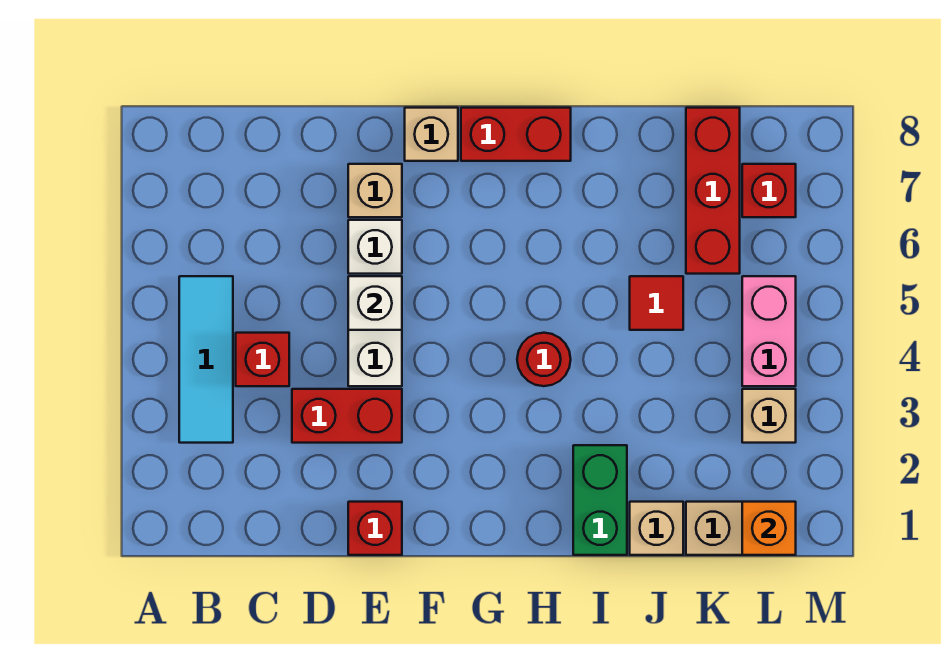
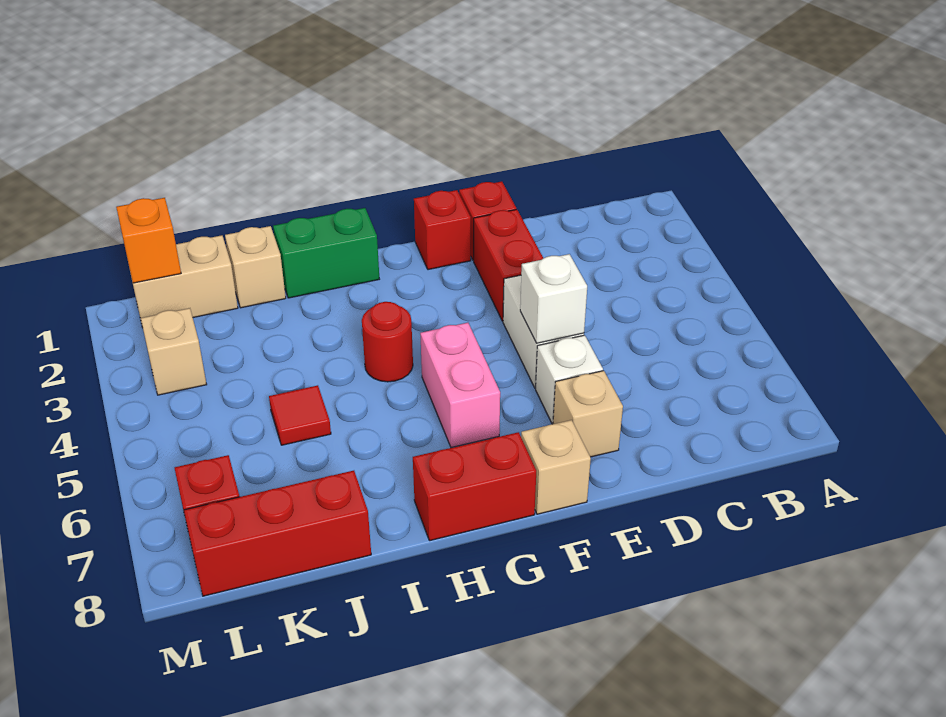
cyan tile B3:B5 level 1 -> none
red brick C4 level 1 -> red brick F1 level 1
red brick D3:E3 level 1 -> red brick E2:E3 level 1
green brick I1:I2 level 1 -> green brick H1:I1 level 1
red brick K6:K8 level 1 -> red brick J8:L8 level 1
pink brick L4:L5 level 1 -> pink brick G5:G6 level 1

